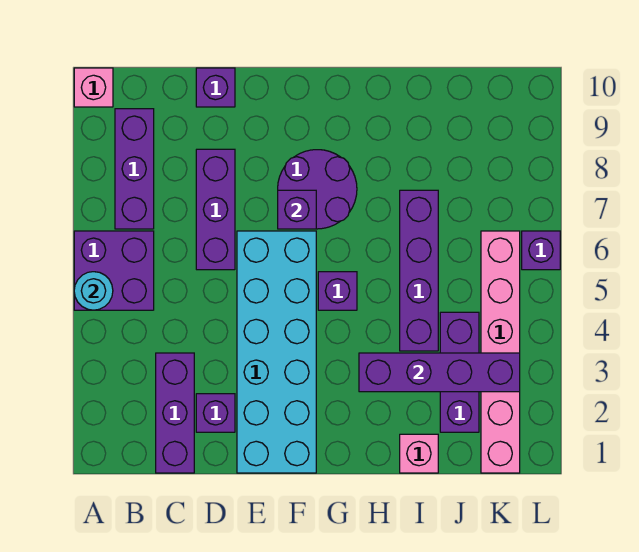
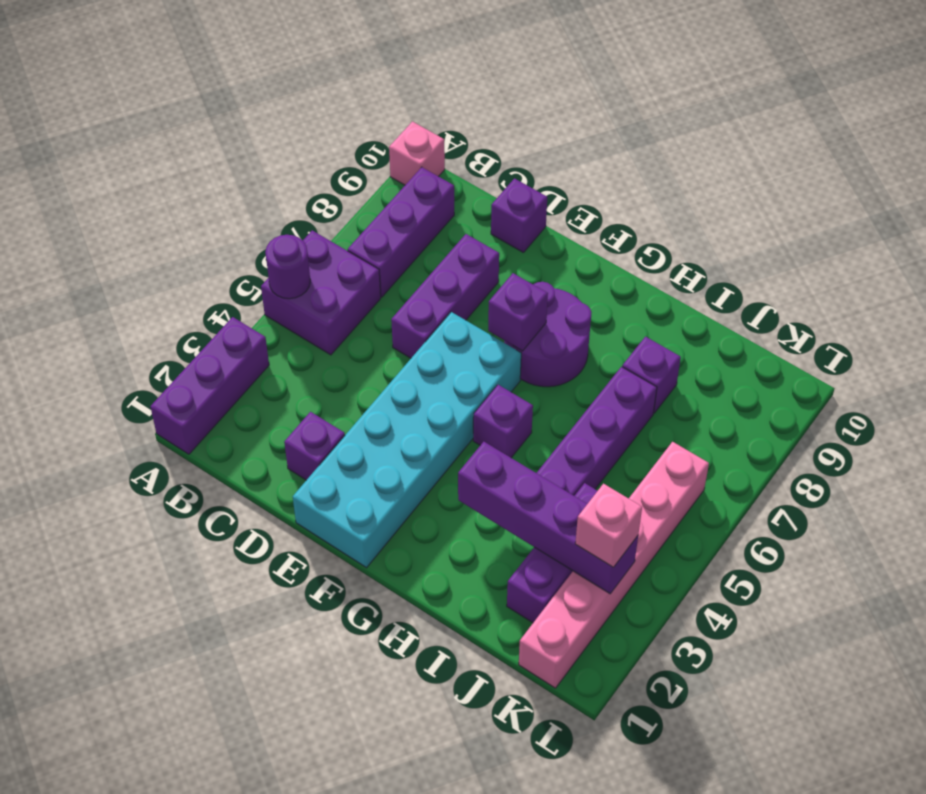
cyan round brick A5 level 2 -> purple round brick A5 level 2
purple brick C1:C3 level 1 -> purple brick A1:A3 level 1
pink brick I1 level 1 -> pink brick K3 level 3
purple brick L6 level 1 -> purple brick I8 level 1

